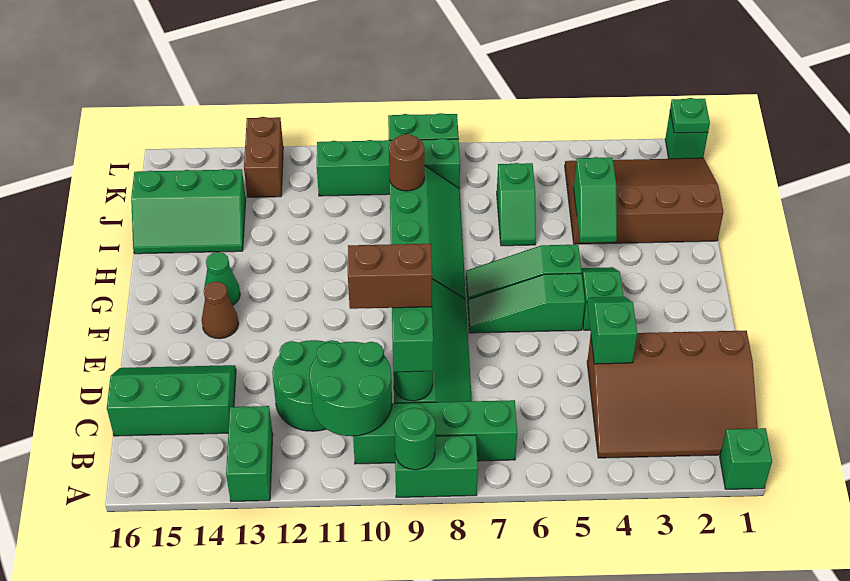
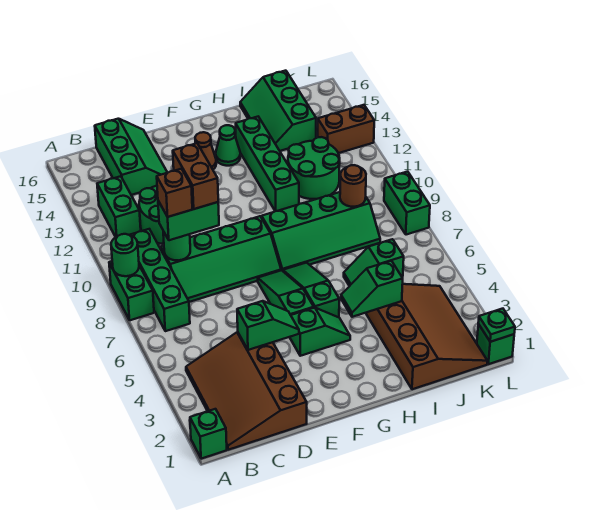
green brick A13:B13 level 1 -> green brick B12:B13 level 1
green round brick B10:C11 level 2 -> green round brick I11:J12 level 1
none -> brown brick C9 level 4
green brick K8:K11 level 1 -> green brick H11:H14 level 1

